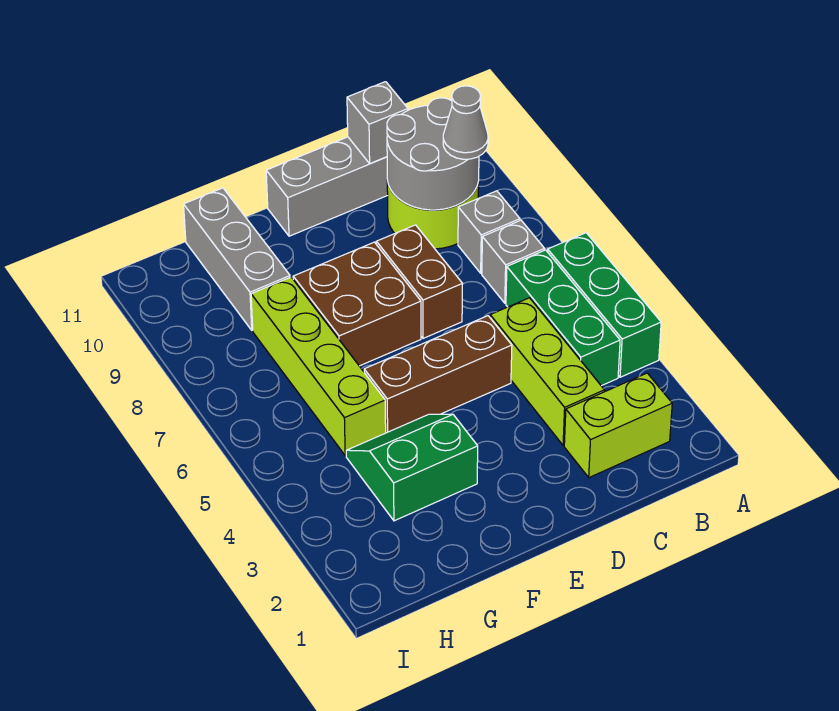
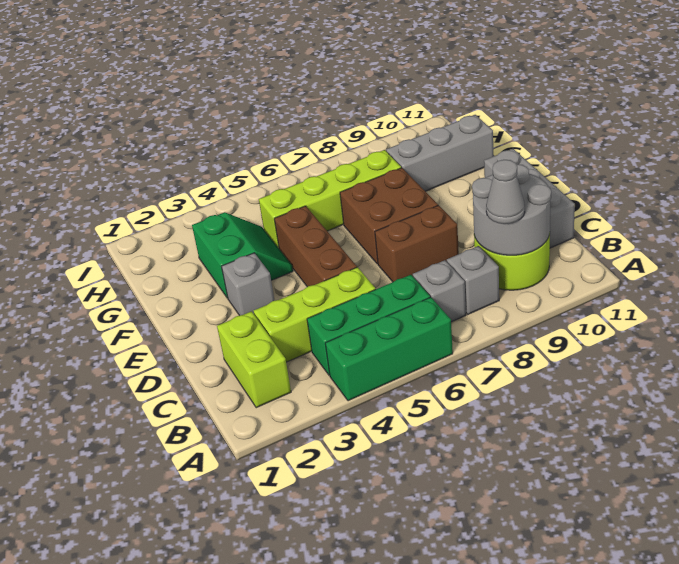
grey brick C11 level 2 -> grey brick E3 level 1

